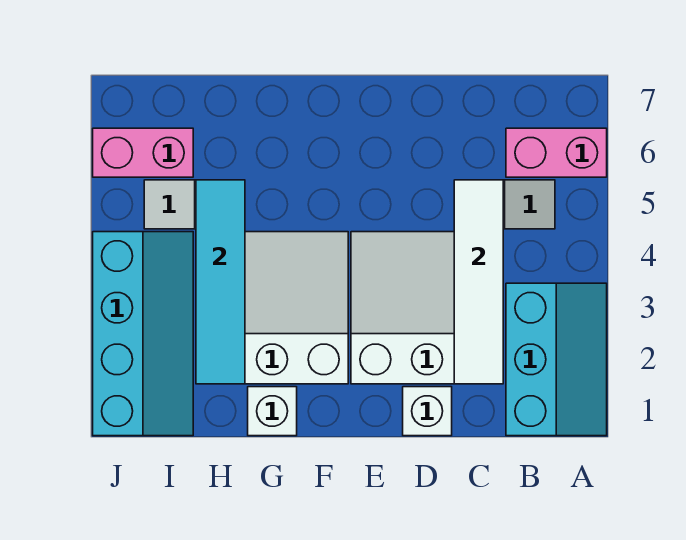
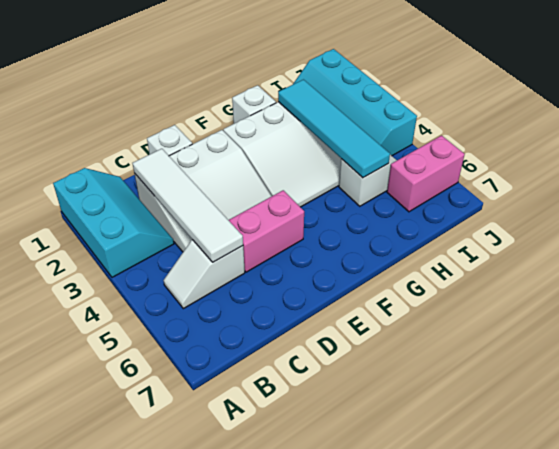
cyan slope A1:B3 level 1 top B -> cyan slope A1:B3 level 1 top A
pink brick A6:B6 level 1 -> pink brick D5:E5 level 1

